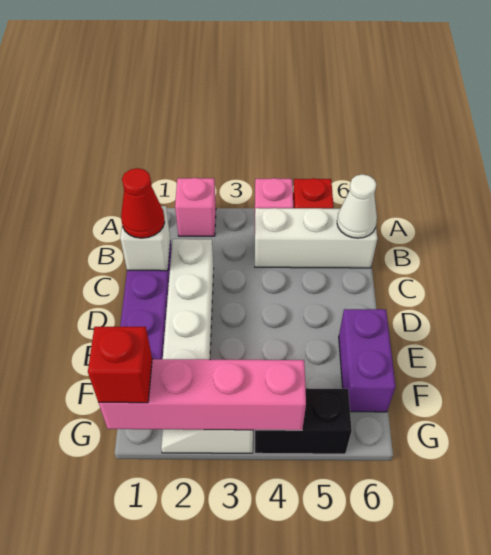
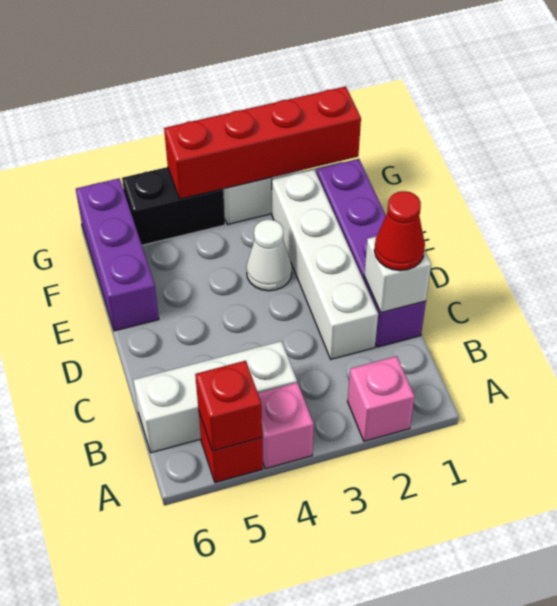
white cone B6 level 2 -> white cone E3 level 1
purple brick E6:F6 level 1 -> purple brick E6:G6 level 1
pink brick G1:G4 level 2 -> red brick G1:G4 level 2
red brick G1 level 3 -> red brick A5 level 2

